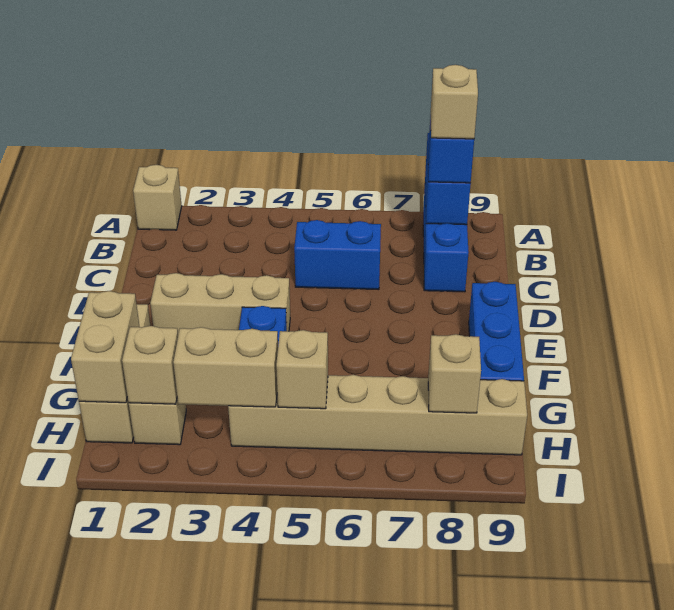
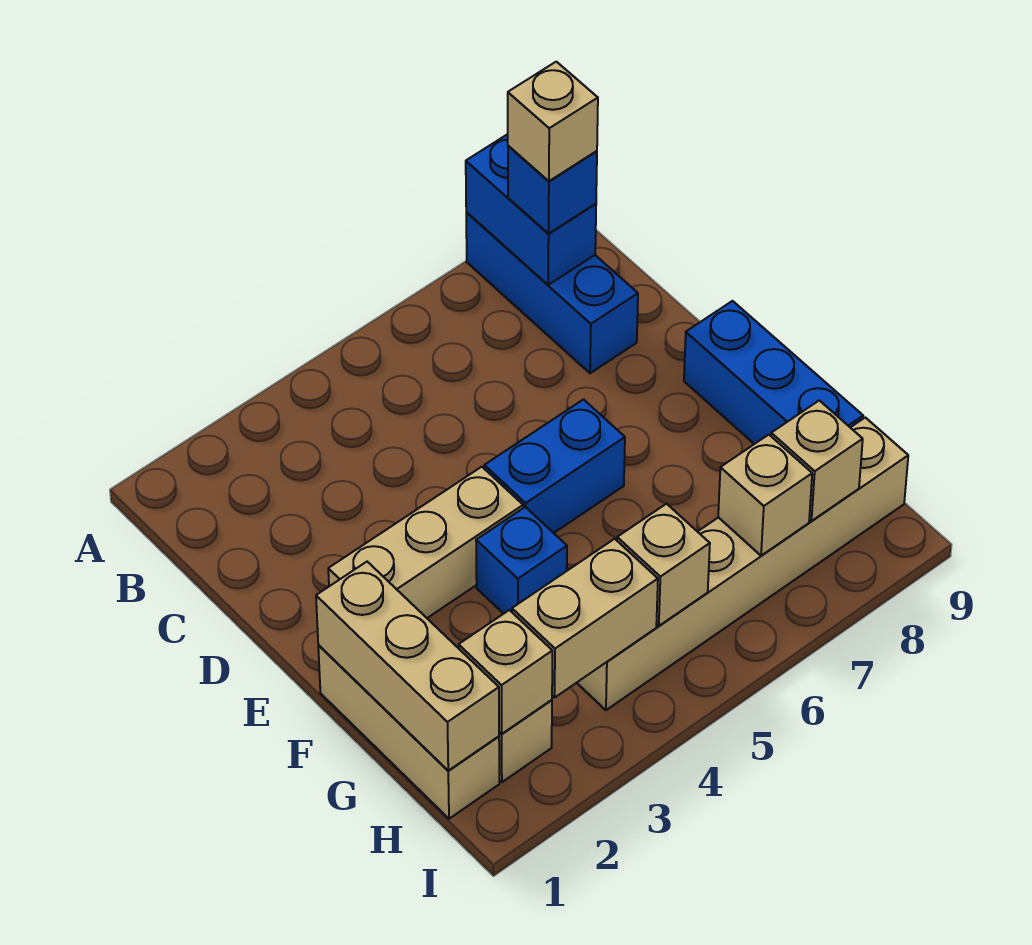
tan brick A1 level 1 -> tan brick H7 level 2
blue brick C5:C6 level 1 -> blue brick E5:E6 level 1
tan brick G1:H1 level 2 -> tan brick F1:H1 level 2

